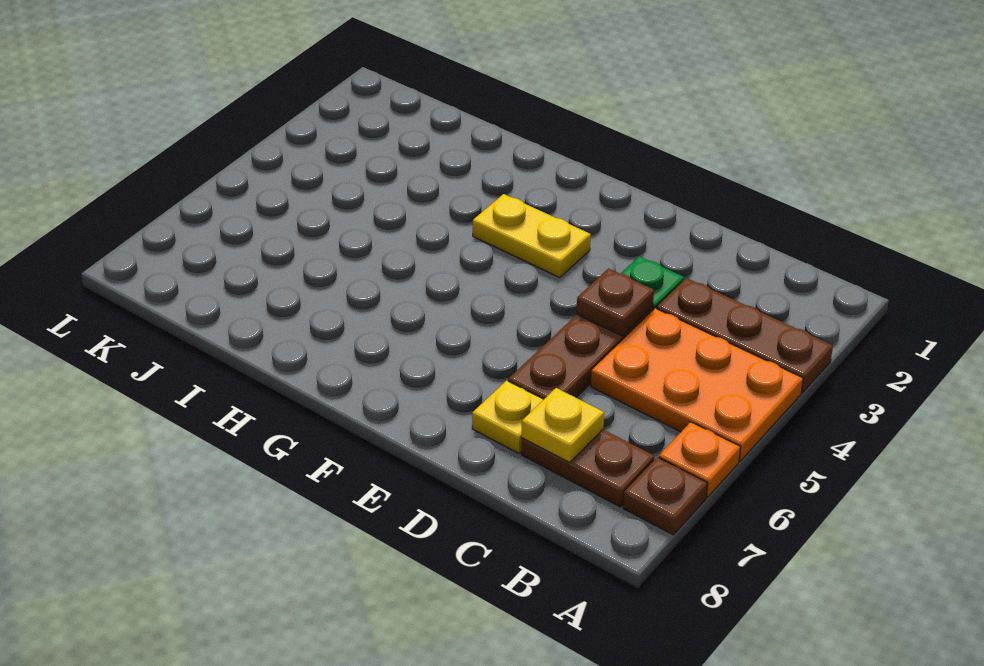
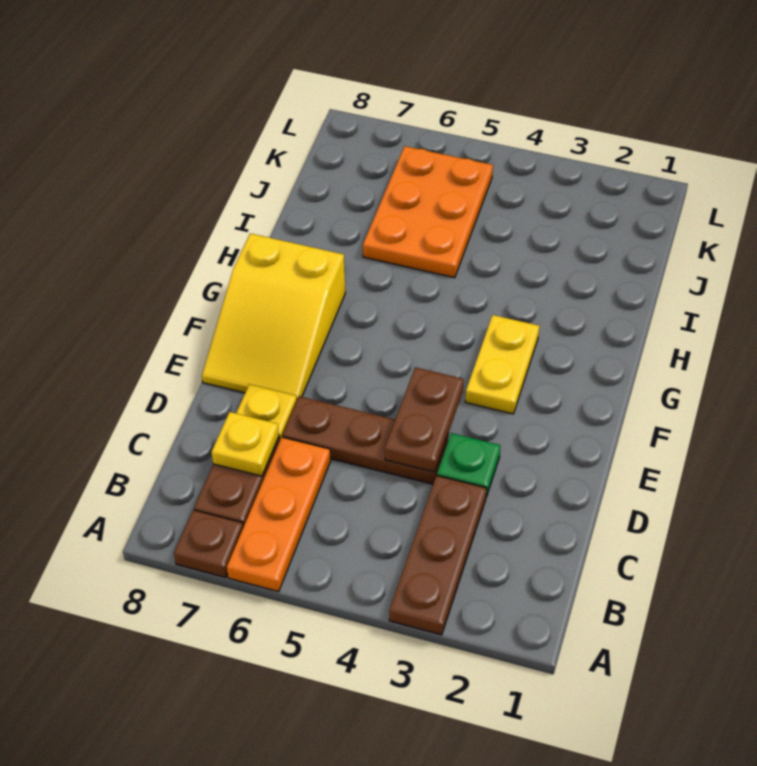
orange plate A4:C5 level 1 -> orange plate I5:K6 level 1
orange plate A6 level 1 -> orange plate A6:C6 level 1
brown plate D4 level 2 -> brown plate D4:E4 level 2
none -> yellow slope E7:G8 level 1 top G

